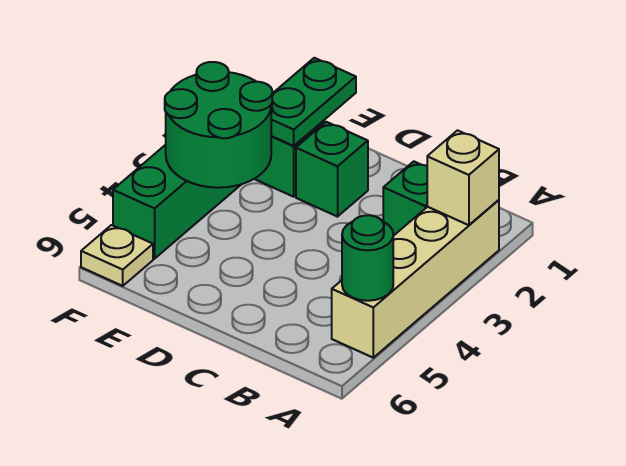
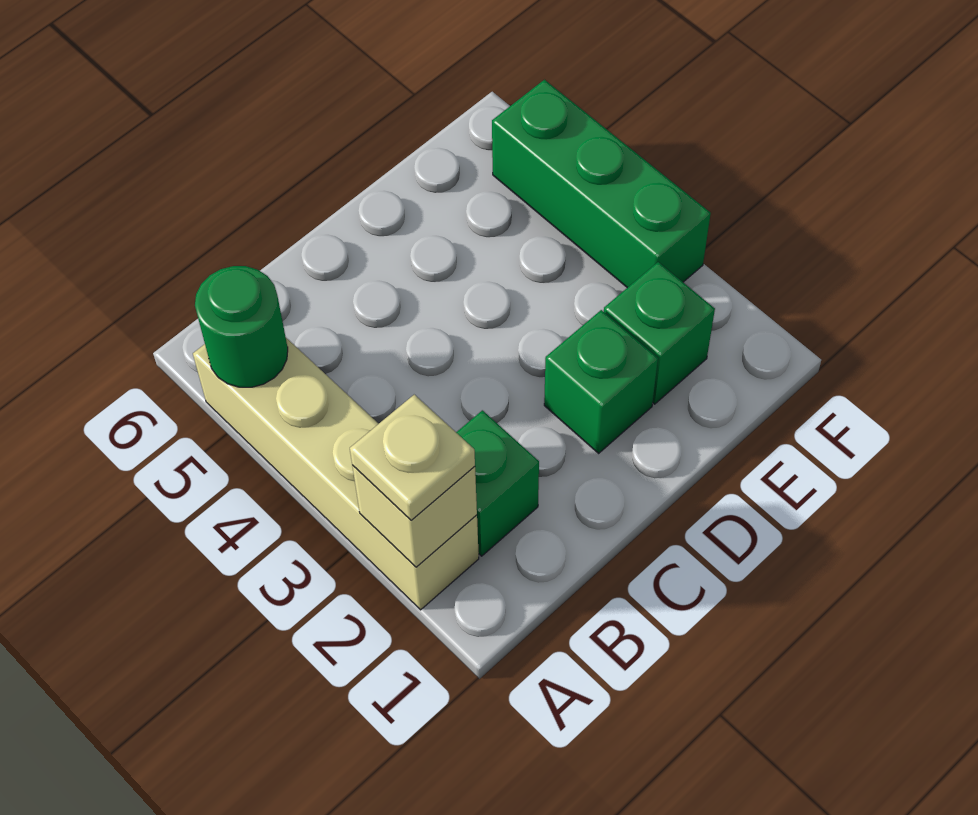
green plate E1:E2 level 2 -> none
green round brick E3:F4 level 2 -> none
tan plate F6 level 1 -> tan plate A2 level 3

